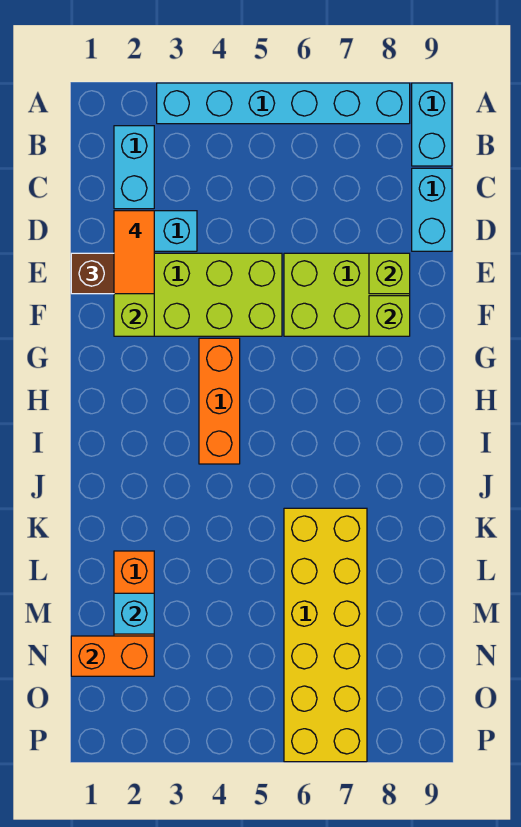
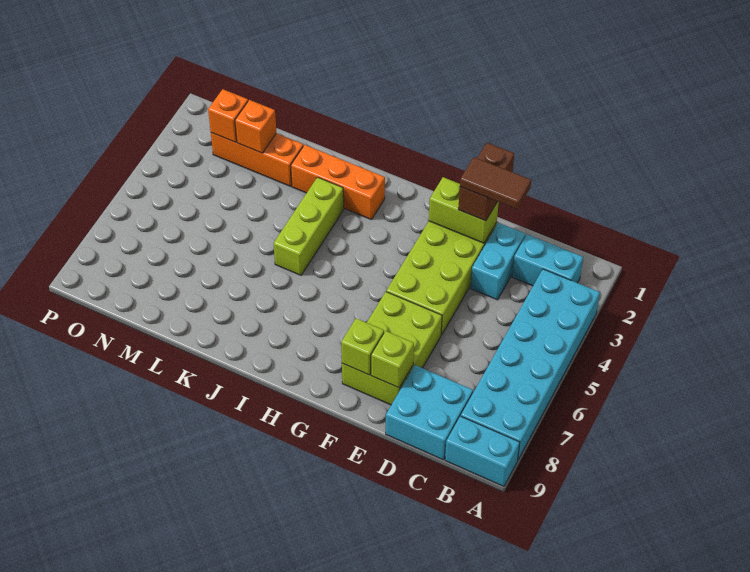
cyan brick A3:A8 level 1 -> cyan brick A3:B8 level 1
cyan brick C9:D9 level 1 -> cyan brick C8:D9 level 1
orange tile D2:E2 level 4 -> brown tile D2:E2 level 4
orange brick G4:I4 level 1 -> orange brick I2:K2 level 1
none -> lime brick J3:J5 level 1
yellow brick K6:P7 level 1 -> none
cyan brick M2 level 2 -> orange brick M2 level 2
orange brick N1:N2 level 2 -> orange brick N2 level 2

